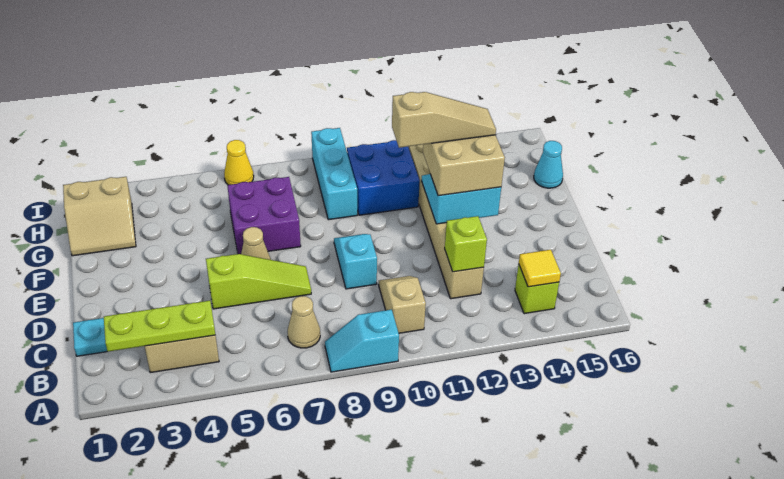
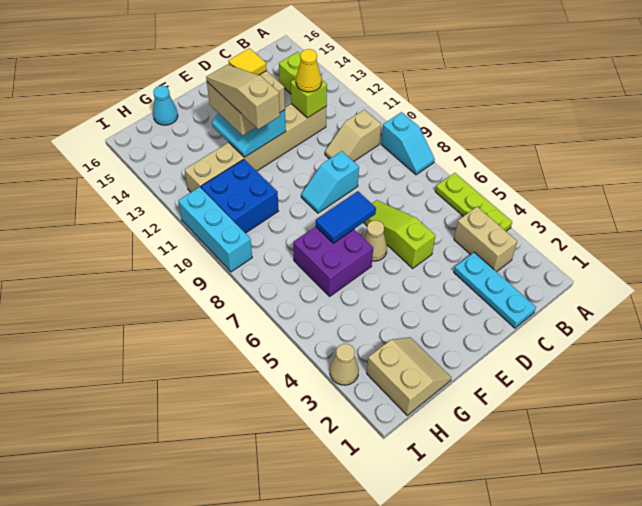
lime plate B2:B4 level 2 -> lime plate A4:A6 level 1
tan cone B7 level 1 -> tan cone I3 level 1
yellow tile B14 level 2 -> yellow tile E13 level 4
none -> blue tile E7:F7 level 2
cyan brick G9:I9 level 1 -> cyan brick I9:I11 level 1
yellow cone I6 level 1 -> yellow cone C12 level 3

